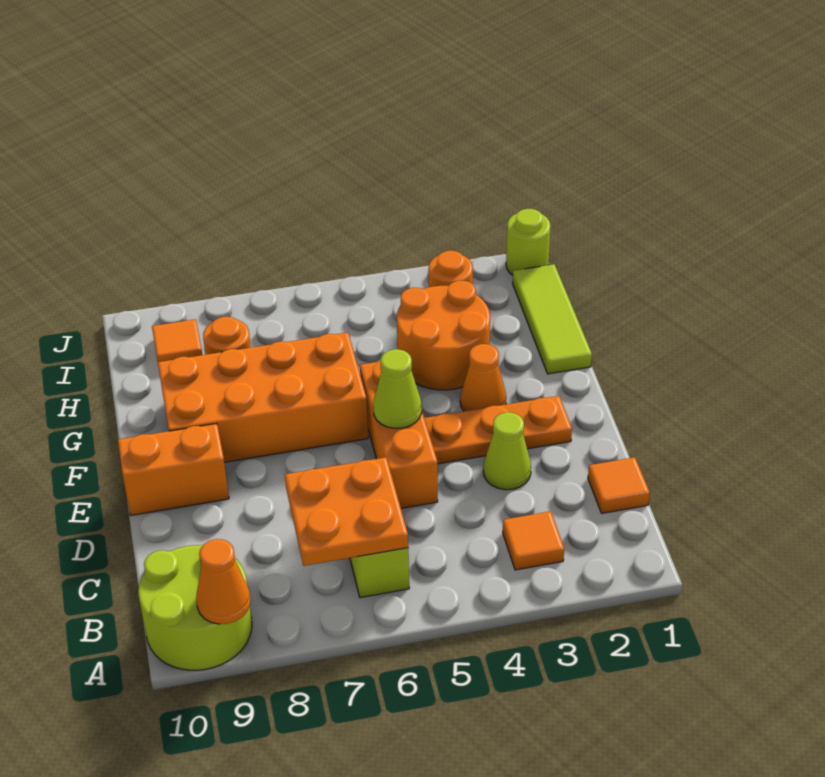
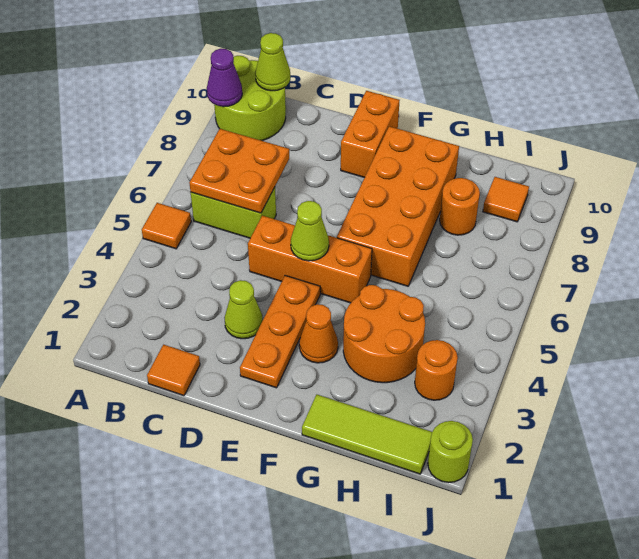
orange cone A9 level 2 -> purple cone A9 level 2
orange tile B3 level 1 -> orange tile A5 level 1
none -> lime cone B10 level 2

